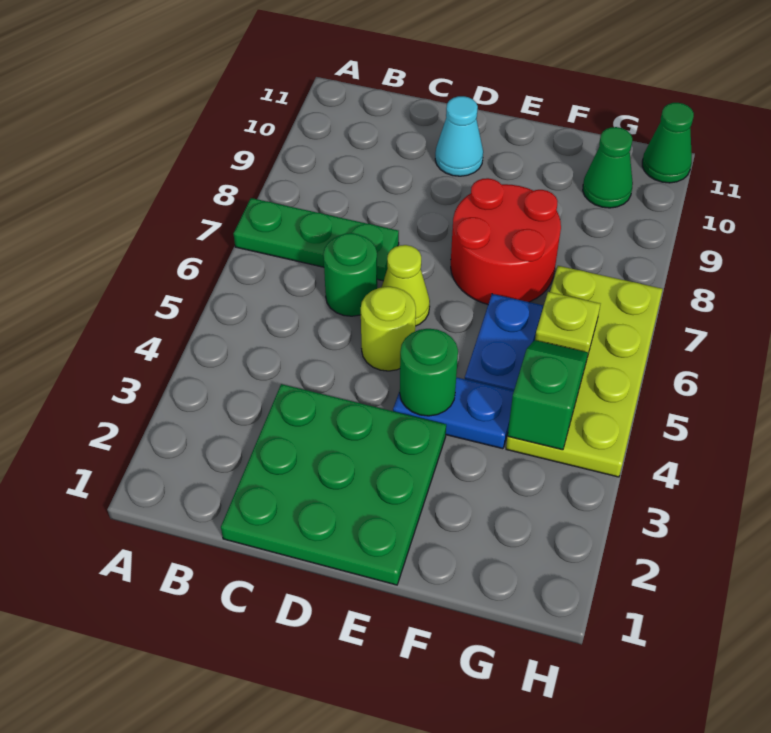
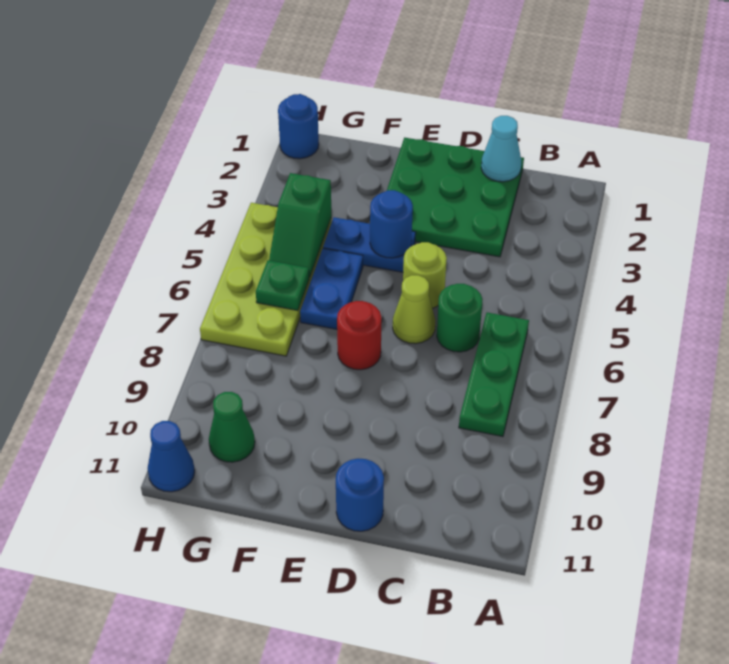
green plate A7:C7 level 1 -> green plate B6:B8 level 1
cyan cone D10 level 1 -> cyan cone C1 level 2
none -> blue round brick D11 level 1
green round brick E4 level 2 -> blue round brick E4 level 2
red round brick E7:F8 level 1 -> red round brick E7 level 1
lime plate G6 level 2 -> green plate G6 level 2
none -> blue round brick H1 level 1
green cone H11 level 1 -> blue cone H11 level 1

